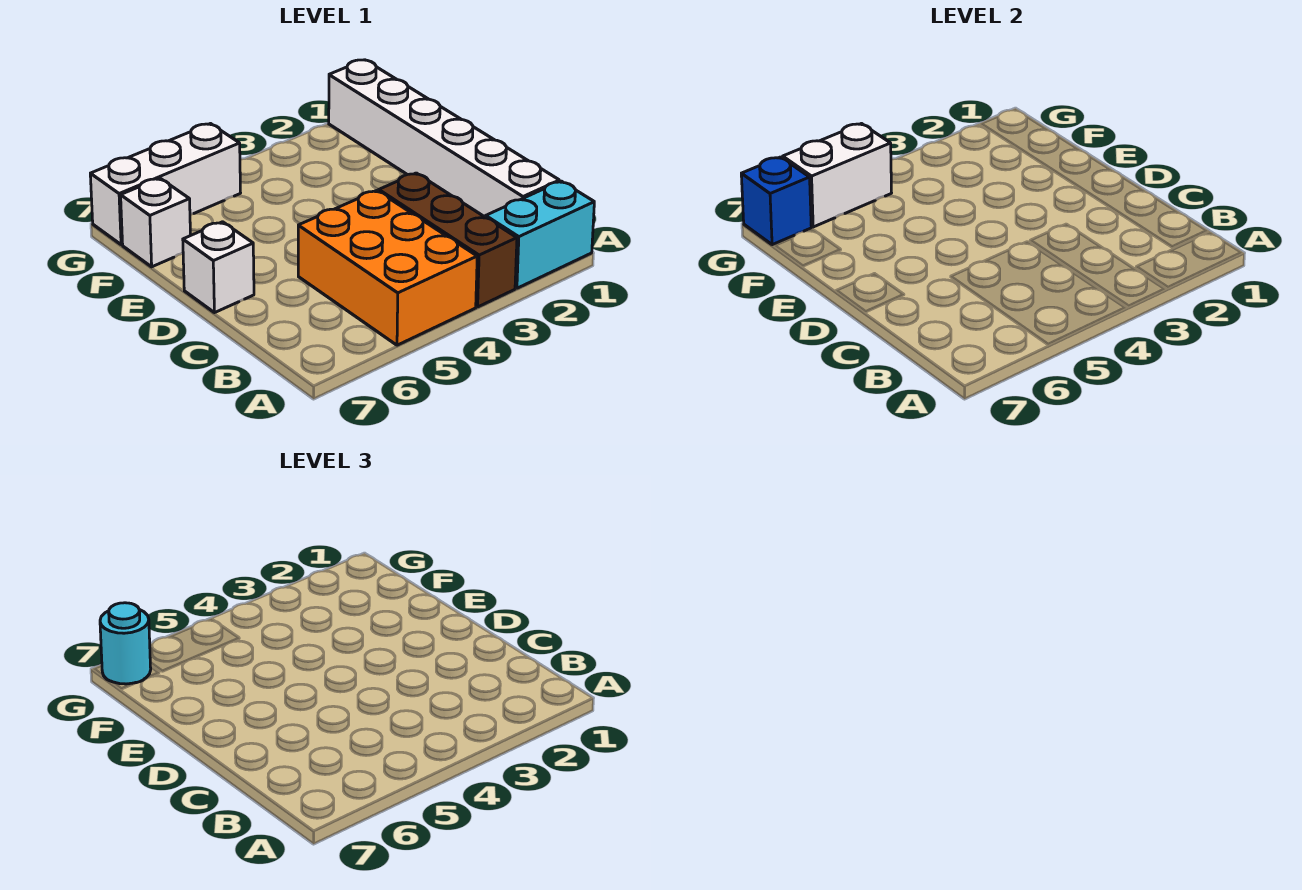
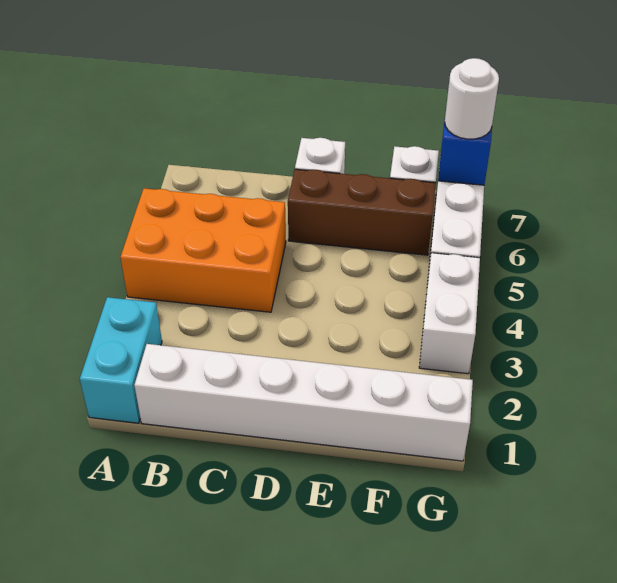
brown brick A3:C3 level 1 -> brown brick D6:F6 level 1
white brick G5:G6 level 2 -> white brick G3:G4 level 1
cyan round brick G7 level 3 -> white round brick G7 level 3

